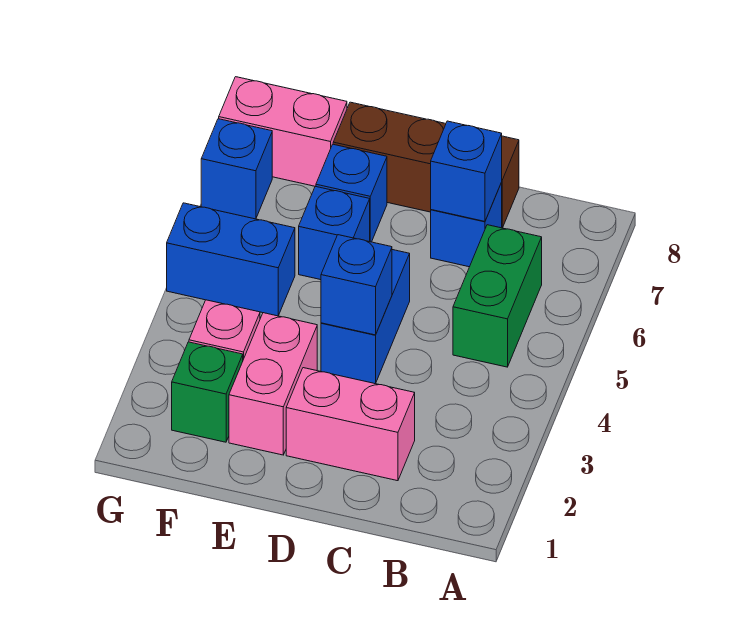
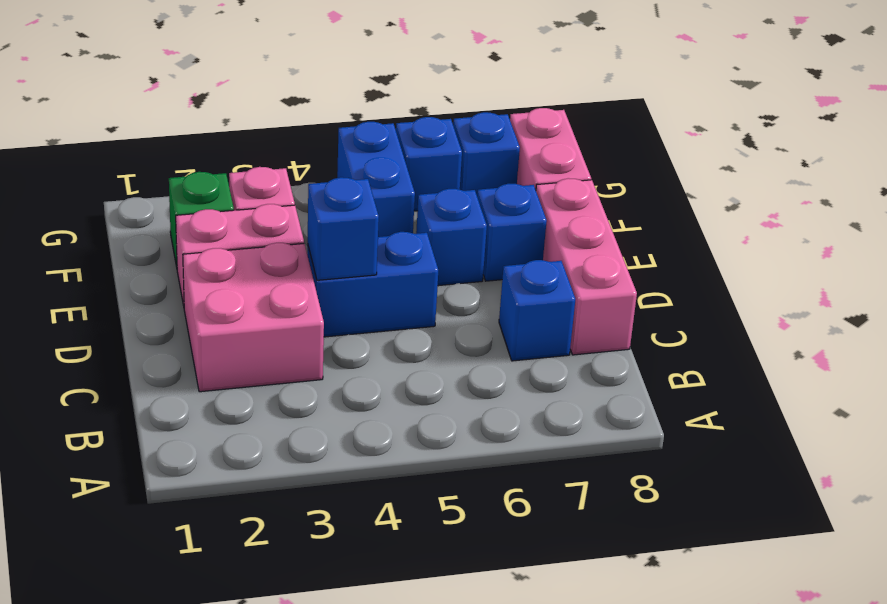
green brick B5:B6 level 1 -> none
pink brick C2:D2 level 1 -> pink brick C2:D3 level 1
blue brick C7 level 2 -> blue brick G6 level 1
brown brick C8:E8 level 1 -> pink brick C8:E8 level 1

